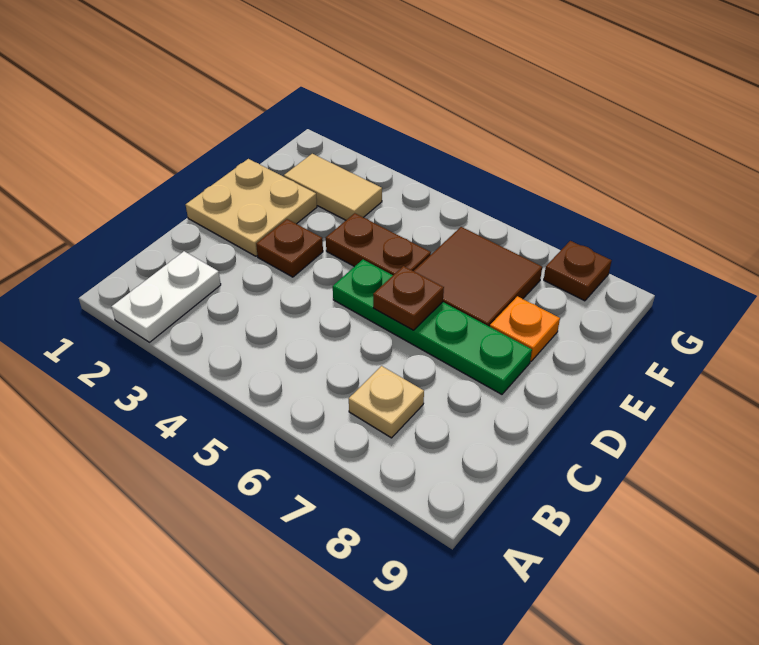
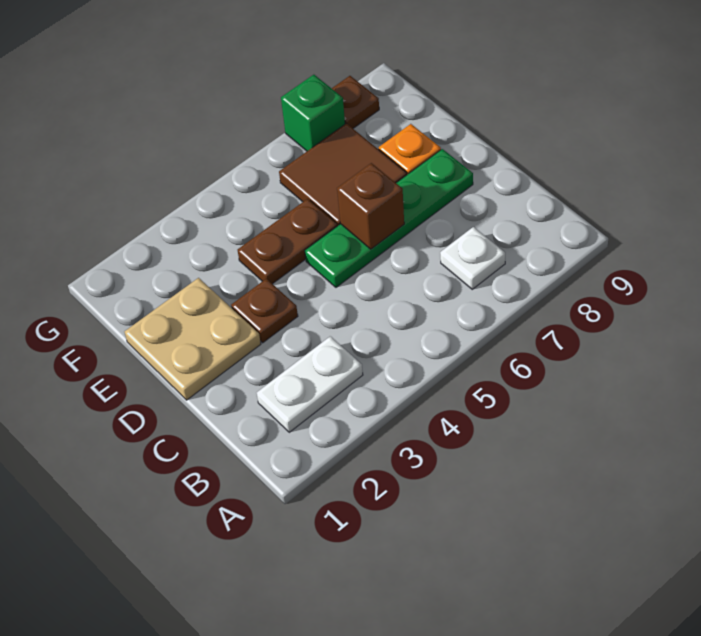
white plate A2:B2 level 1 -> white plate B2:B3 level 1
tan plate B7 level 1 -> white plate B7 level 1
brown plate D6 level 2 -> brown brick D6 level 2
tan tile F2:F3 level 1 -> none
none -> green brick G7 level 1

